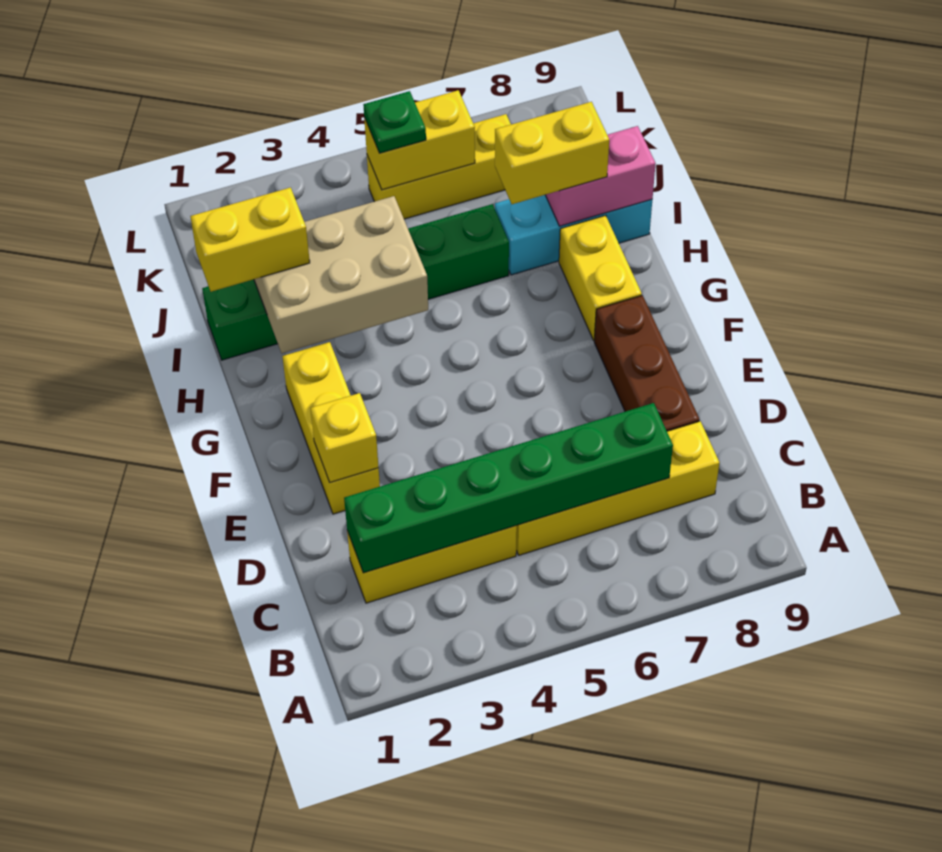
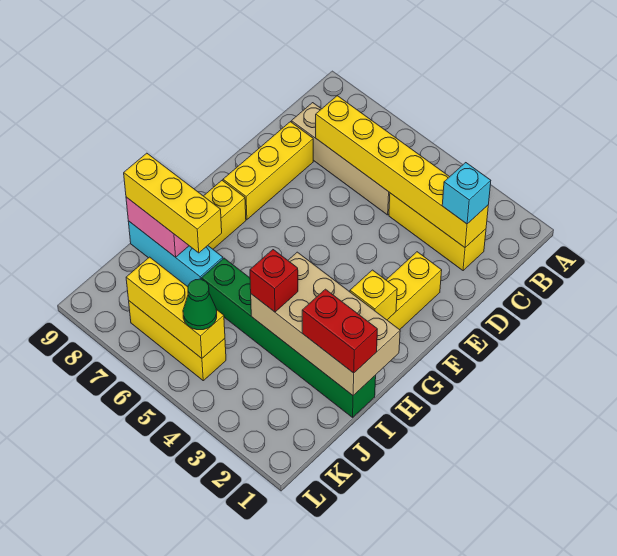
green brick C2:C7 level 2 -> yellow brick C2:C7 level 2
none -> cyan brick C2 level 3
yellow brick C5:C8 level 1 -> tan brick C5:C8 level 1
brown brick D8:F8 level 1 -> yellow brick D8:F8 level 1
yellow brick E2 level 2 -> yellow brick G2 level 2
tan brick H2:I4 level 2 -> tan brick H1:I4 level 2
yellow brick I1:I2 level 3 -> red brick I1:I2 level 3
none -> red brick I4 level 3
yellow brick I7:I8 level 3 -> yellow brick I7:I9 level 3
yellow brick K5:K6 level 2 -> yellow brick K5:K7 level 2
green plate K5 level 3 -> green cone K5 level 3

